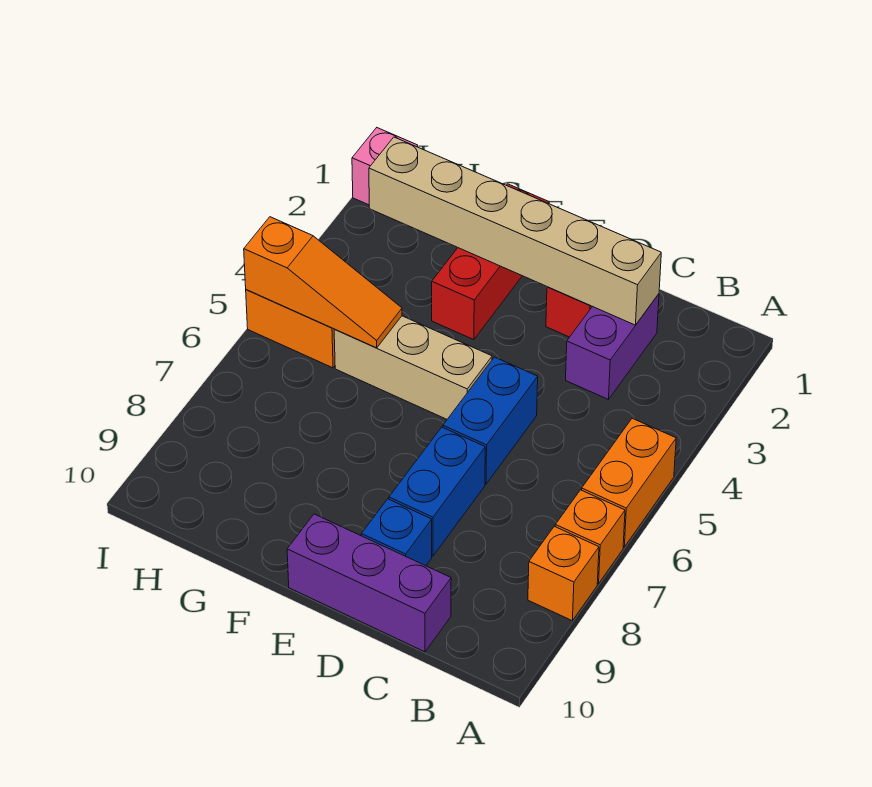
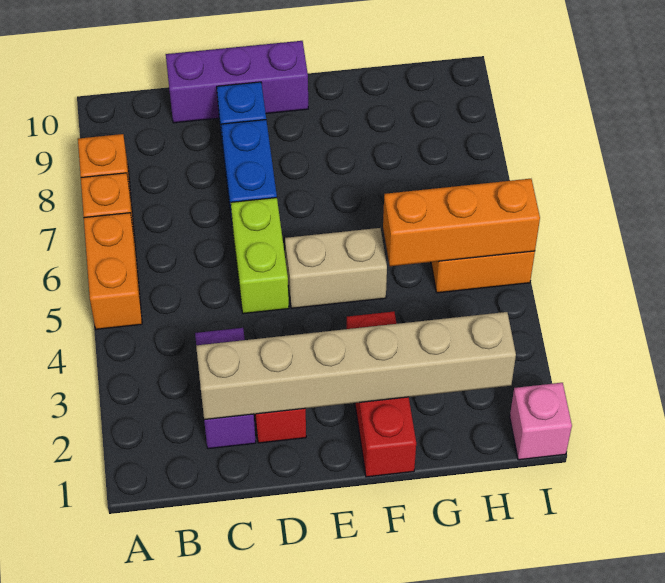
blue brick D5:D6 level 1 -> lime brick D5:D6 level 1
tan brick E5:G5 level 1 -> tan brick E5:F5 level 1
orange slope G5:I5 level 2 top I -> orange brick G5:I5 level 2

